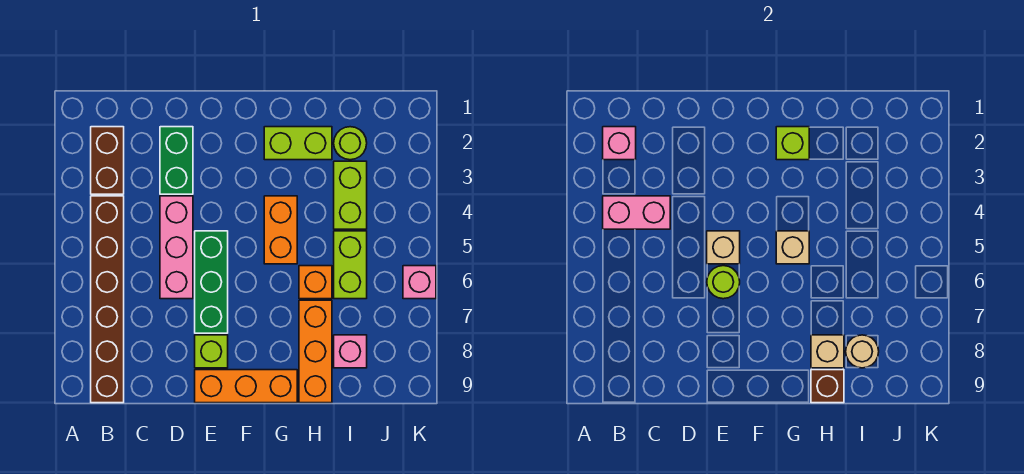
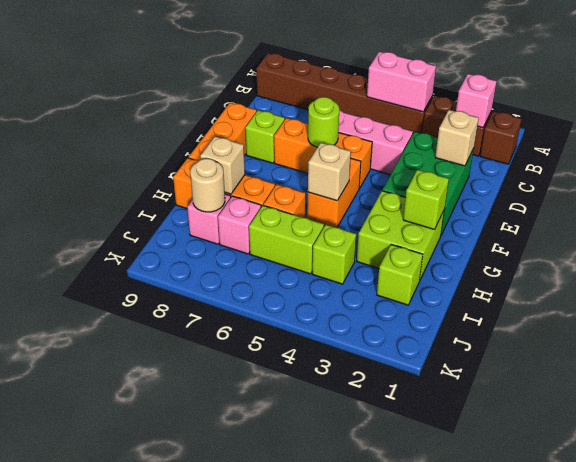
pink brick B4:C4 level 2 -> pink brick B4:B5 level 2
green brick D2:D3 level 1 -> green brick D2:F3 level 1
green brick E5:E7 level 1 -> orange brick E5:E7 level 1
tan brick E5 level 2 -> tan brick D2 level 2
lime brick G2:H2 level 1 -> lime brick G2:H3 level 1
orange brick G4:G5 level 1 -> orange brick F5:G5 level 1
brown brick H9 level 2 -> brown brick B1 level 1
lime round brick I2 level 1 -> lime brick I2 level 1
lime brick I3:I4 level 1 -> lime brick I4 level 1
pink brick K6 level 1 -> pink brick I7 level 1

